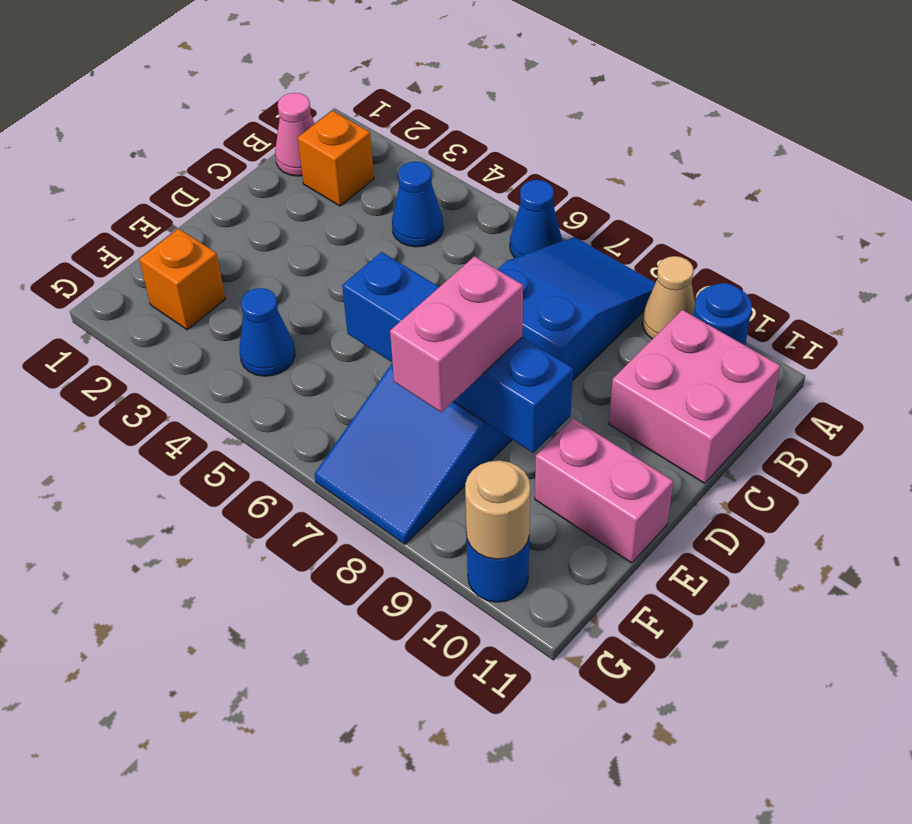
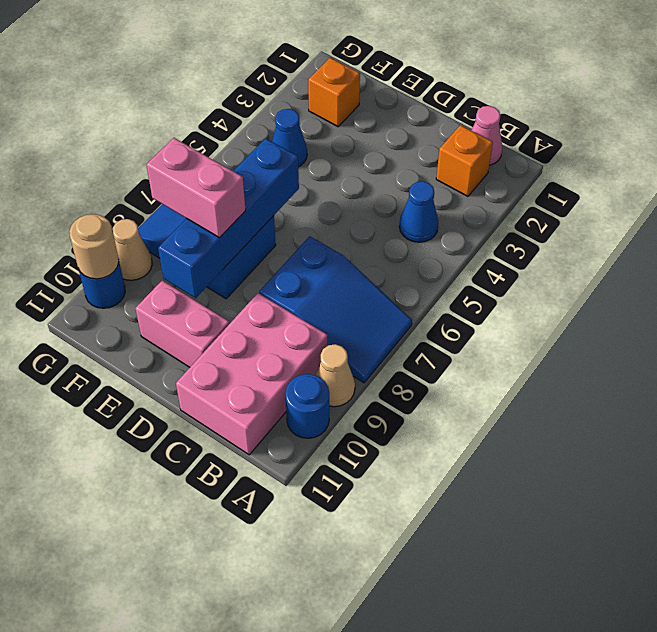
blue cone A6 level 1 -> none
pink brick B10:C11 level 1 -> pink brick B9:C11 level 1
pink brick E10:E11 level 1 -> pink brick D10:E10 level 1
none -> tan cone G9 level 1

